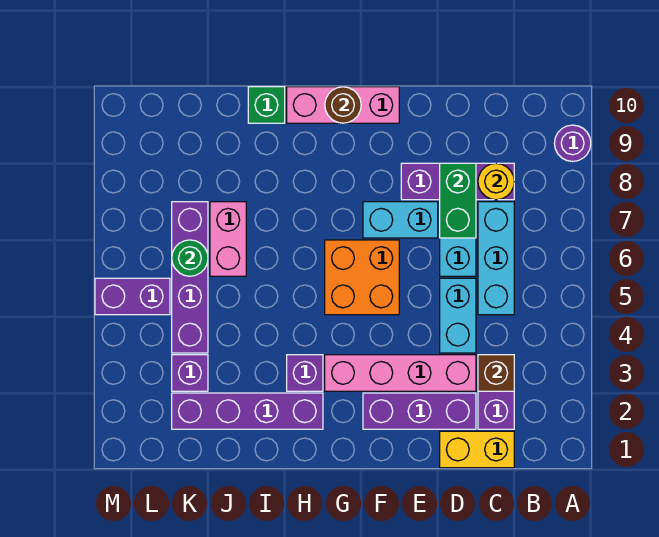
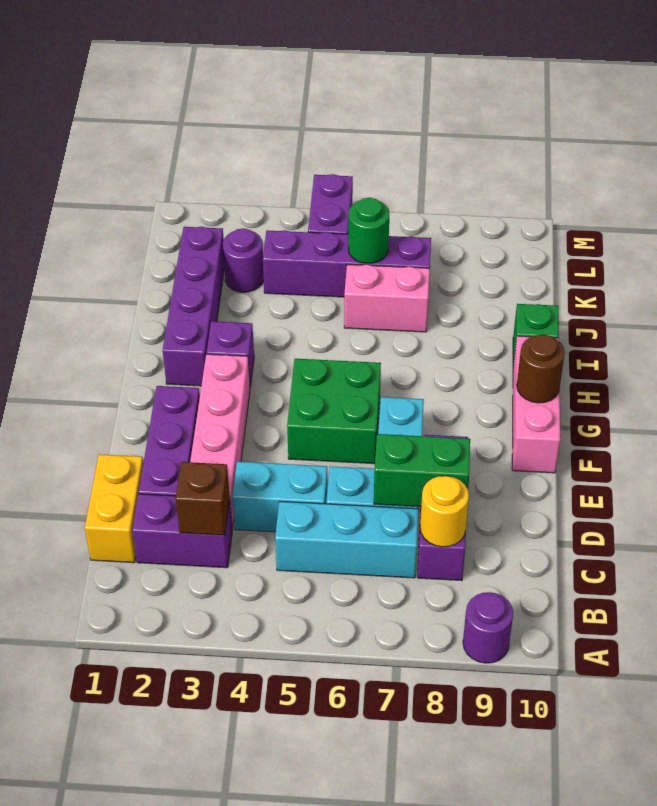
orange brick F5:G6 level 1 -> green brick F5:G6 level 1
purple brick K3 level 1 -> purple round brick K3 level 1

